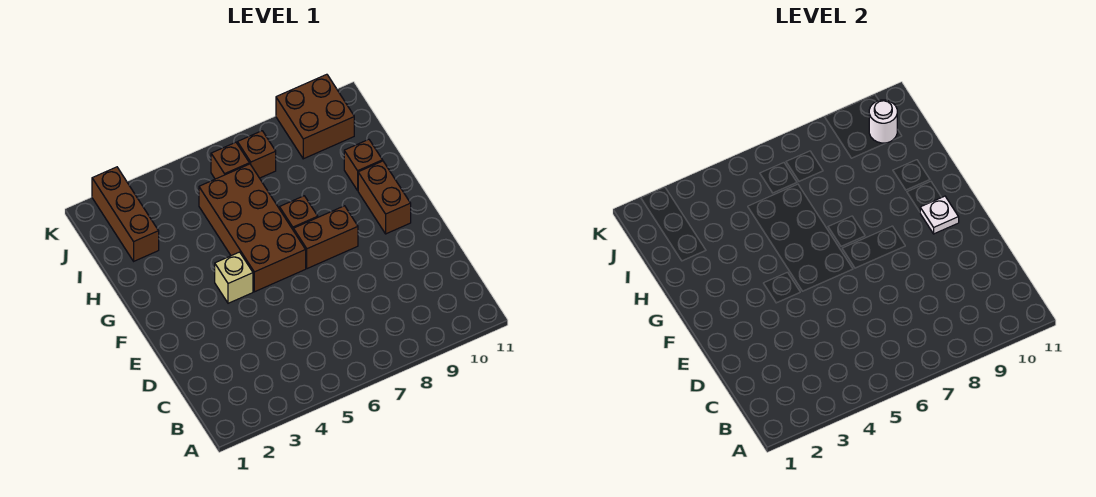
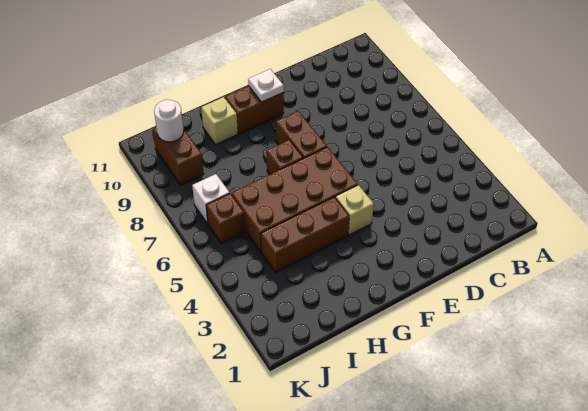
brown brick H10 level 1 -> tan brick H10 level 1
brown brick I2:K2 level 1 -> brown brick G4:I4 level 1
brown brick J7 level 1 -> white brick J7 level 1
brown brick J9:K10 level 1 -> brown brick J9:J10 level 1

